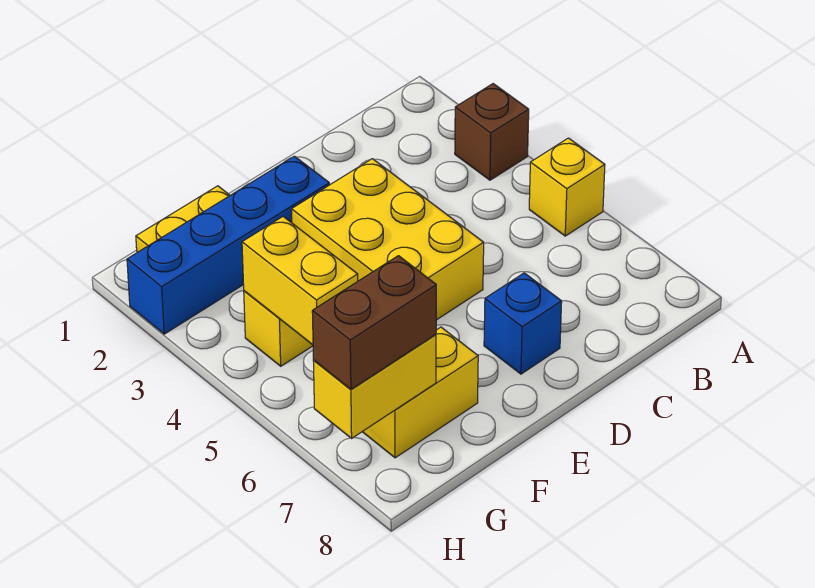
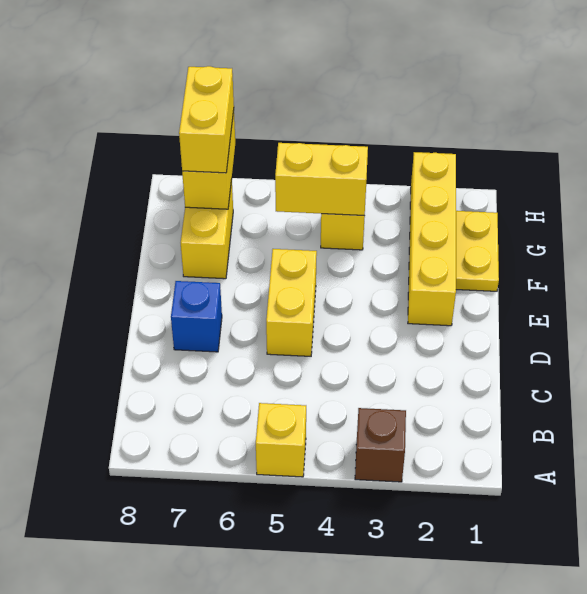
yellow brick D3:E5 level 1 -> yellow brick D5:E5 level 1
blue brick E2:H2 level 1 -> yellow brick E2:H2 level 1
brown brick G7:H7 level 3 -> yellow brick G7:H7 level 3

